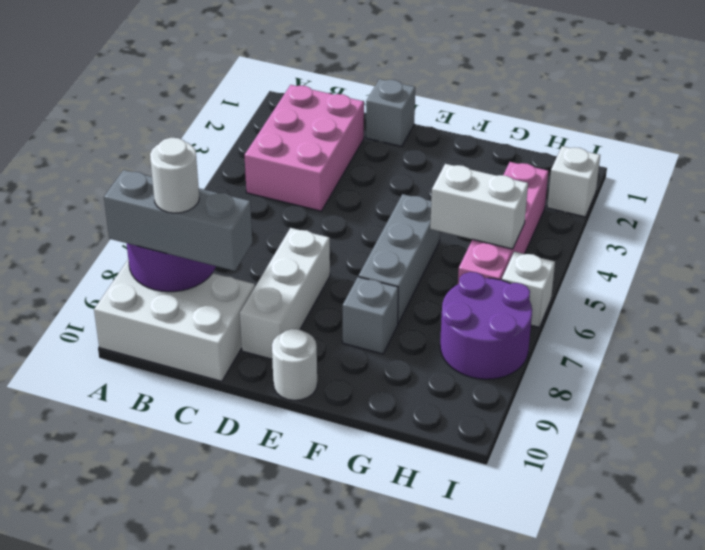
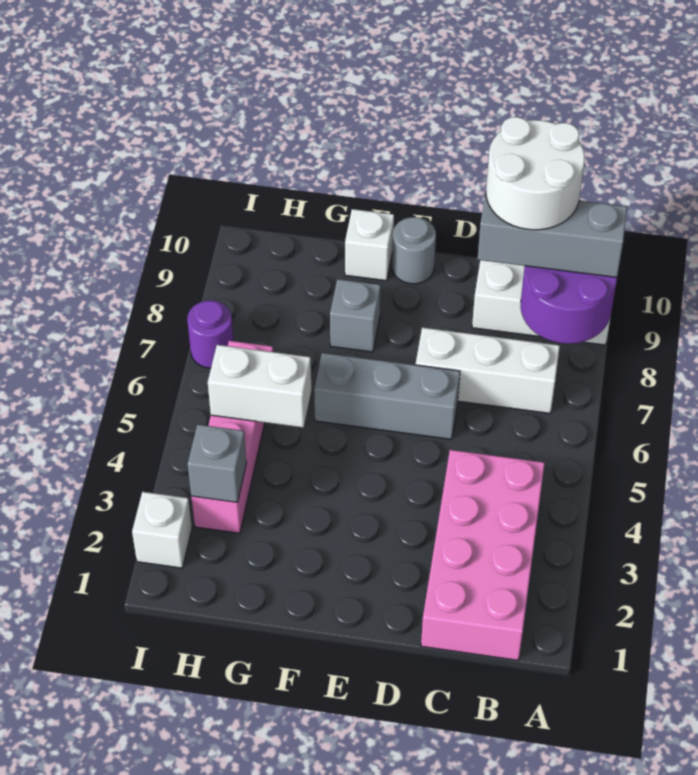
pink brick B2:C4 level 1 -> pink brick B1:C4 level 1
white round brick B9 level 4 -> white round brick B9:C10 level 4
grey brick D1 level 1 -> grey brick H3 level 2
white brick D7:D9 level 1 -> white brick B7:D7 level 1
white round brick E10 level 1 -> grey round brick E10 level 1
grey brick F5:F7 level 1 -> grey brick D6:F6 level 1
purple round brick H7:I8 level 1 -> purple round brick I7 level 1
white brick I6 level 1 -> white brick F10 level 1

